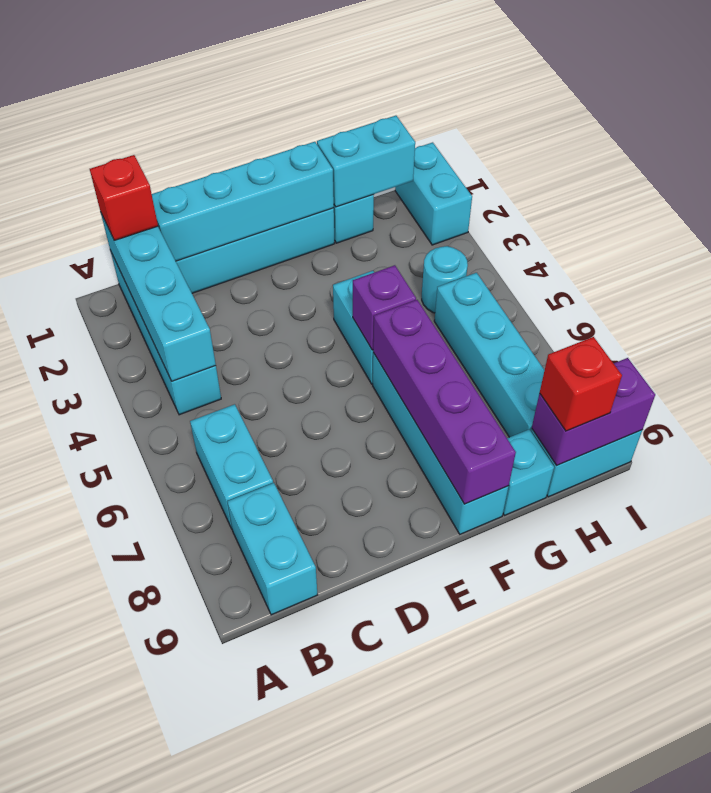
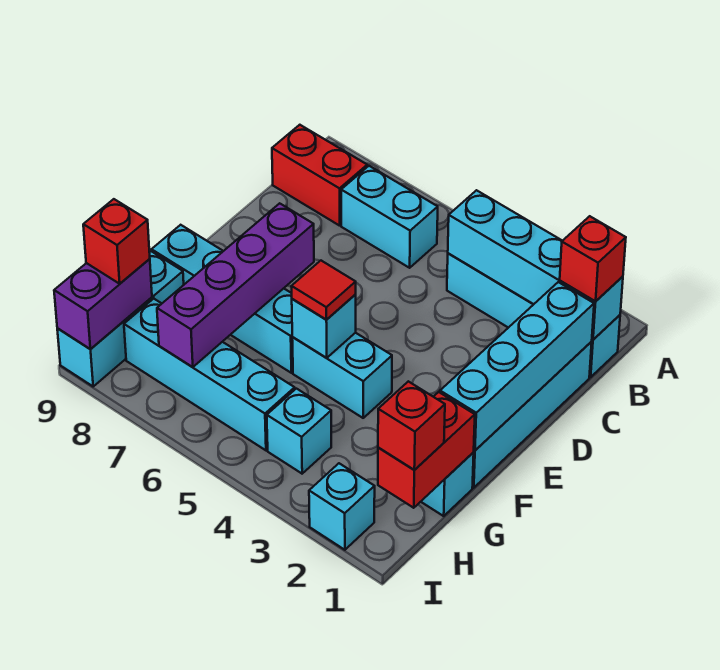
cyan brick B8:B9 level 1 -> red brick B8:B9 level 1
purple brick F5 level 2 -> cyan brick F5 level 2
none -> red tile F5 level 3
purple brick F6:F9 level 2 -> purple brick E7:H7 level 2
cyan brick G1:H1 level 2 -> red brick G1:H1 level 2
none -> red brick H1 level 3
cyan round brick H4 level 1 -> cyan brick H4 level 1
cyan brick I1:I2 level 1 -> cyan brick I2 level 1

